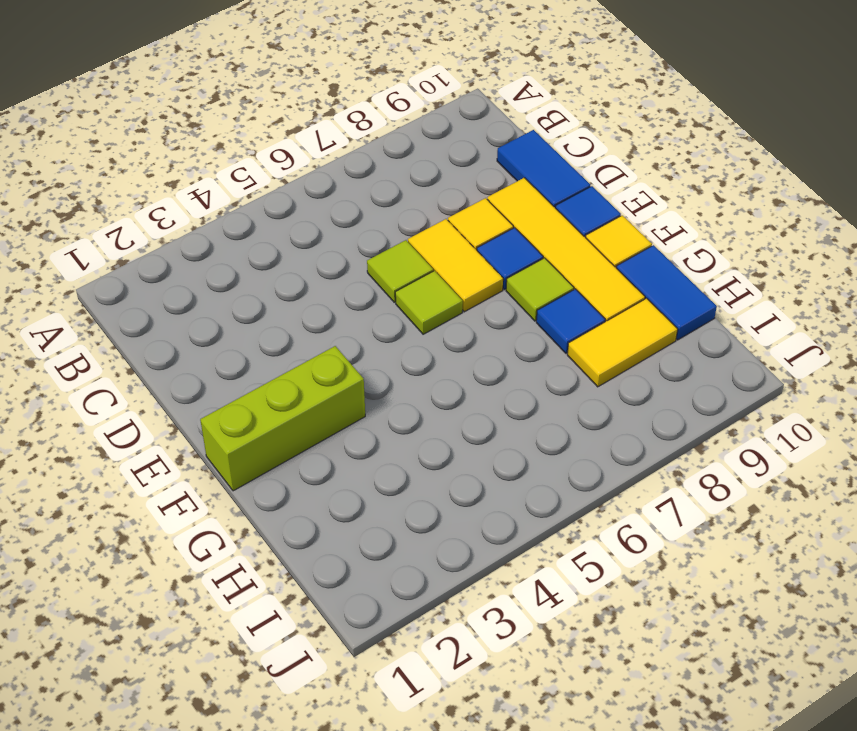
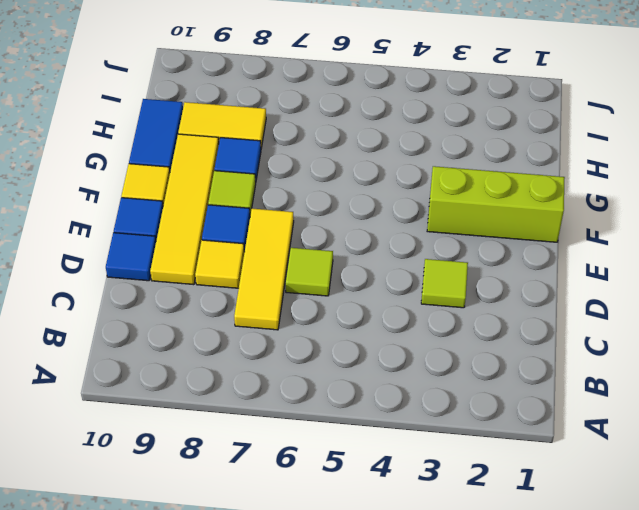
blue tile C10:D10 level 1 -> blue tile D10 level 1
yellow tile D7:E7 level 1 -> yellow tile C7:E7 level 1
lime tile E6 level 1 -> lime tile D3 level 1

